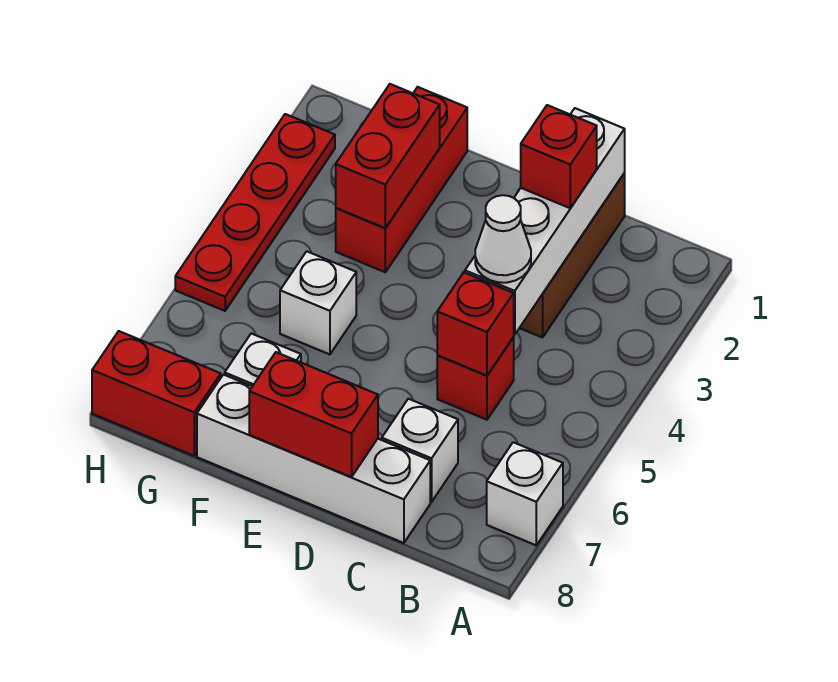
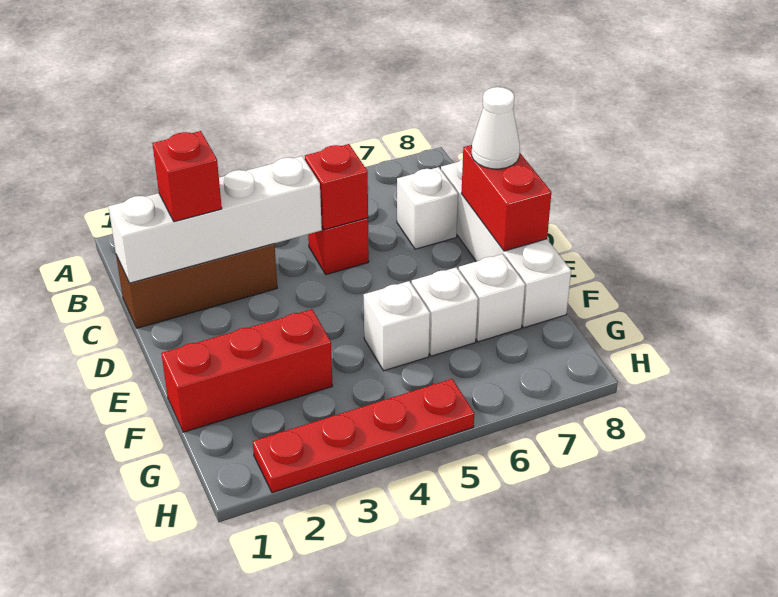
white brick A7 level 1 -> white brick F6 level 1
white cone C4 level 3 -> white cone D8 level 3
red brick F2:F3 level 2 -> none
red brick G8:H8 level 1 -> none

